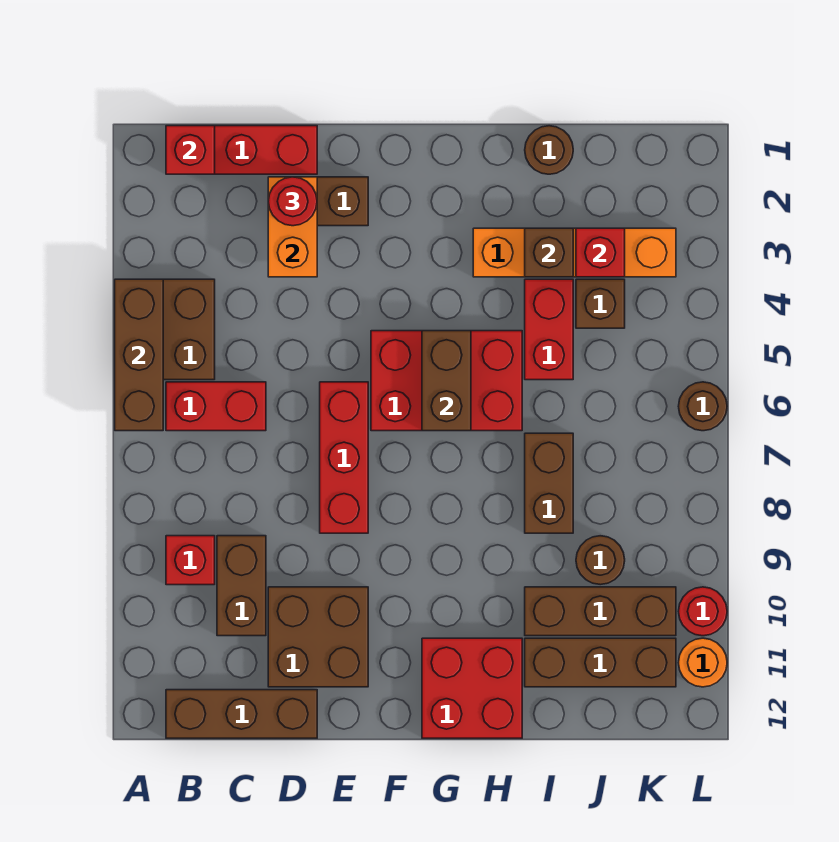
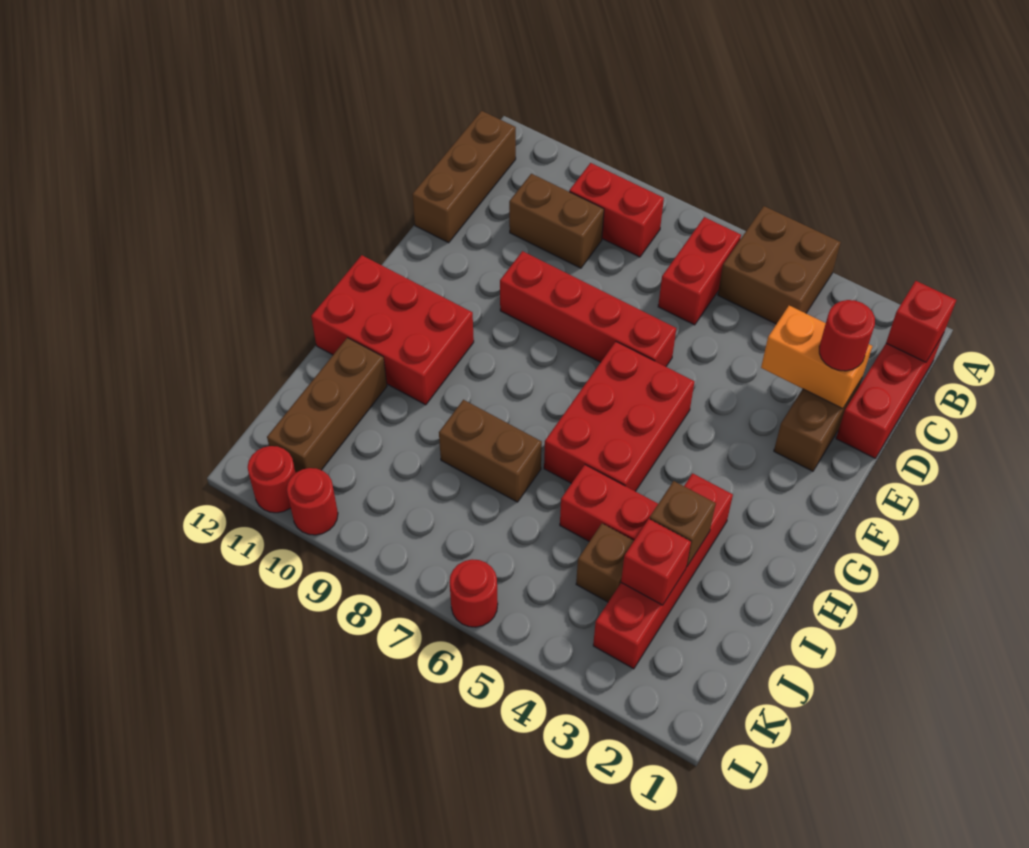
brown brick A4:A6 level 2 -> none
red brick B9 level 1 -> red brick B8:B9 level 1
brown brick D10:E11 level 1 -> none
red brick E6:E8 level 1 -> red brick E6:E9 level 1
brown brick G5:G6 level 2 -> none
red brick G11:H12 level 1 -> red brick G10:H12 level 1
orange brick H3:K3 level 1 -> red brick H3:K3 level 1
brown round brick I1 level 1 -> none
brown brick I10:K10 level 1 -> none
brown round brick J9 level 1 -> none
brown round brick L6 level 1 -> red round brick L6 level 1
orange round brick L11 level 1 -> red round brick L11 level 1

